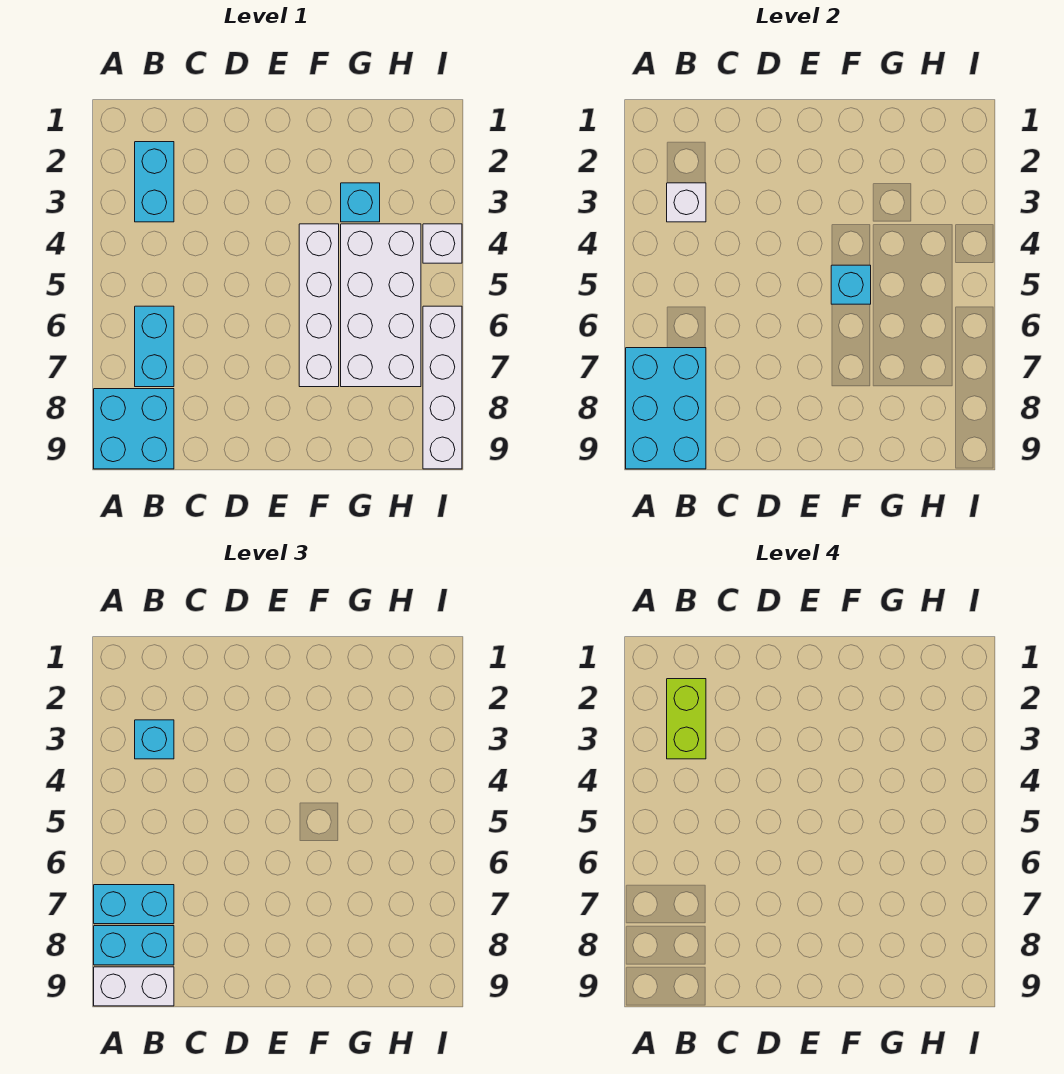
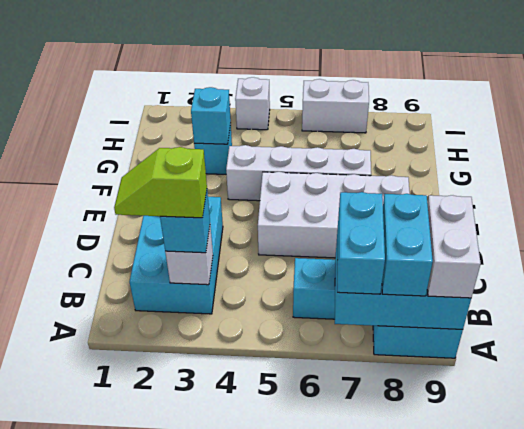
cyan brick B2:B3 level 1 -> cyan brick B2:D3 level 1
lime brick B2:B3 level 4 -> lime slope B2:B3 level 4 top 3
cyan brick F5 level 2 -> cyan brick G3 level 2
white brick G4:H7 level 1 -> white brick D5:E8 level 1
white brick I6:I9 level 1 -> white brick I6:I7 level 1

